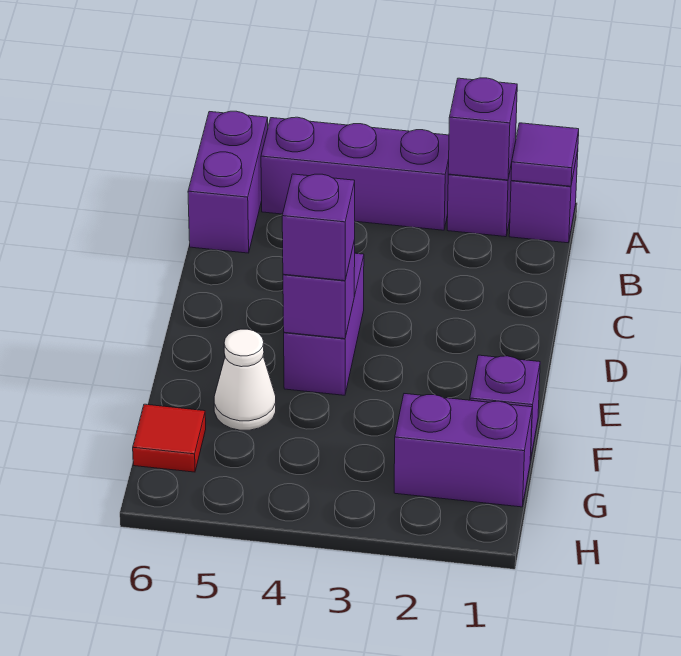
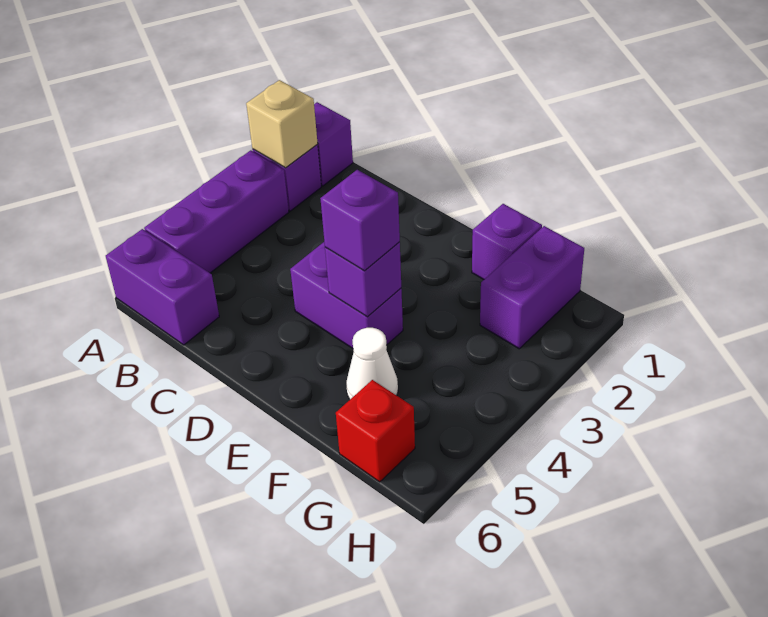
purple tile A1 level 2 -> none
purple brick A2 level 2 -> tan brick A2 level 2
red tile G6 level 1 -> red brick G6 level 1

